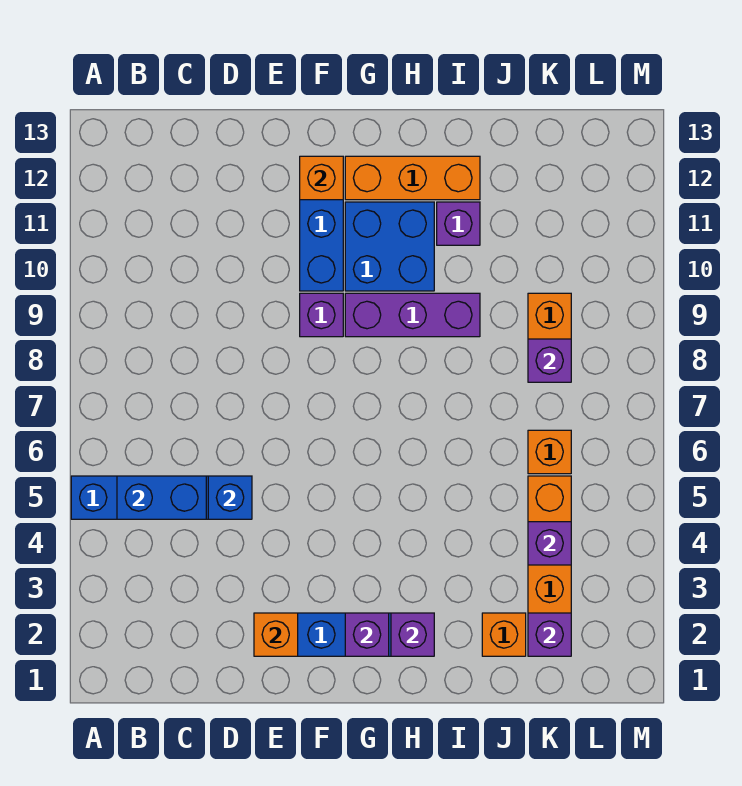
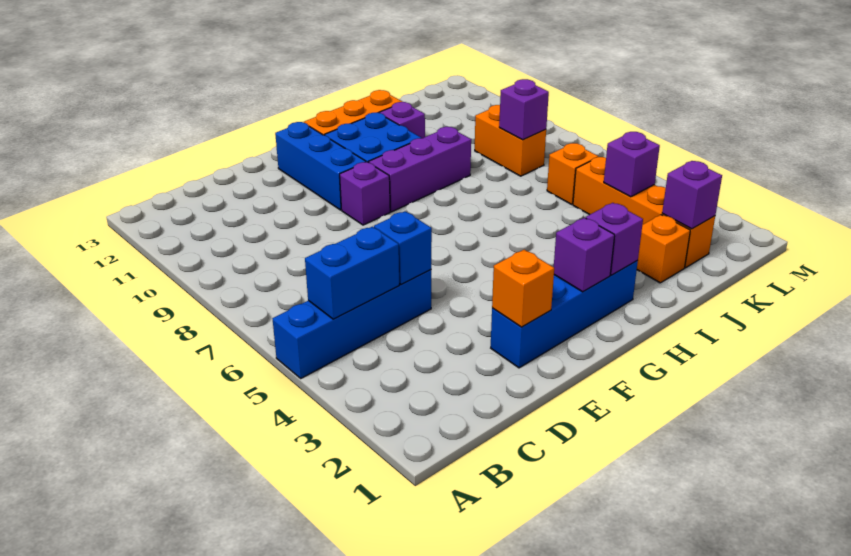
orange brick F12 level 2 -> none

